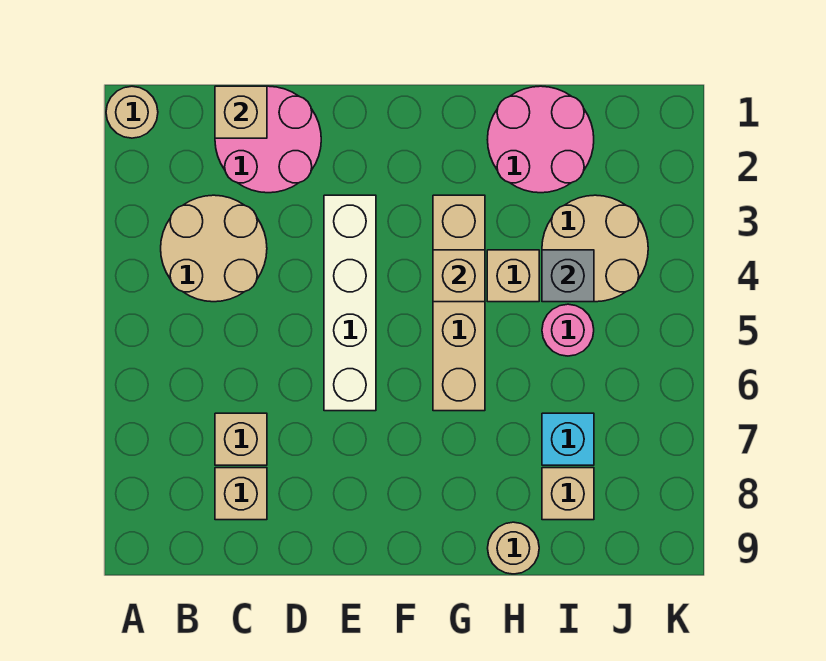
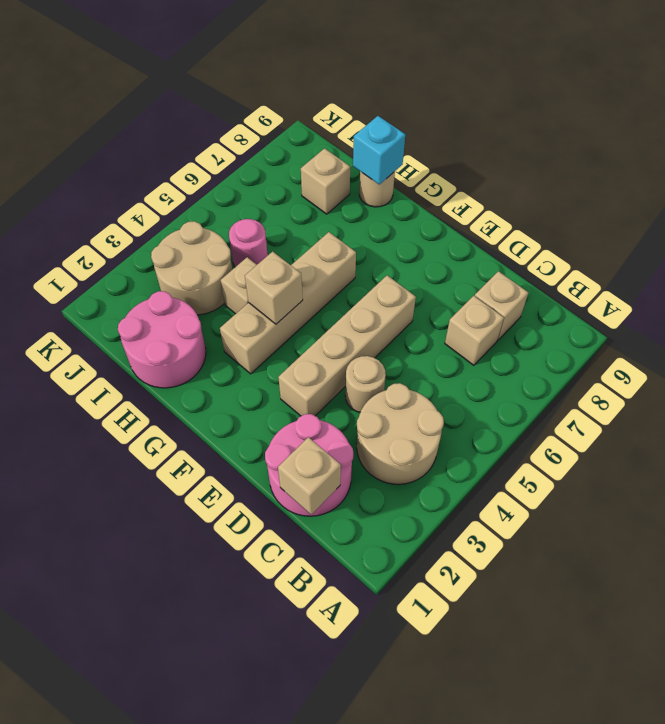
tan round brick A1 level 1 -> tan round brick D4 level 1
white brick E3:E6 level 1 -> tan brick E3:E6 level 1
grey brick I4 level 2 -> none
cyan brick I7 level 1 -> cyan brick H9 level 2

